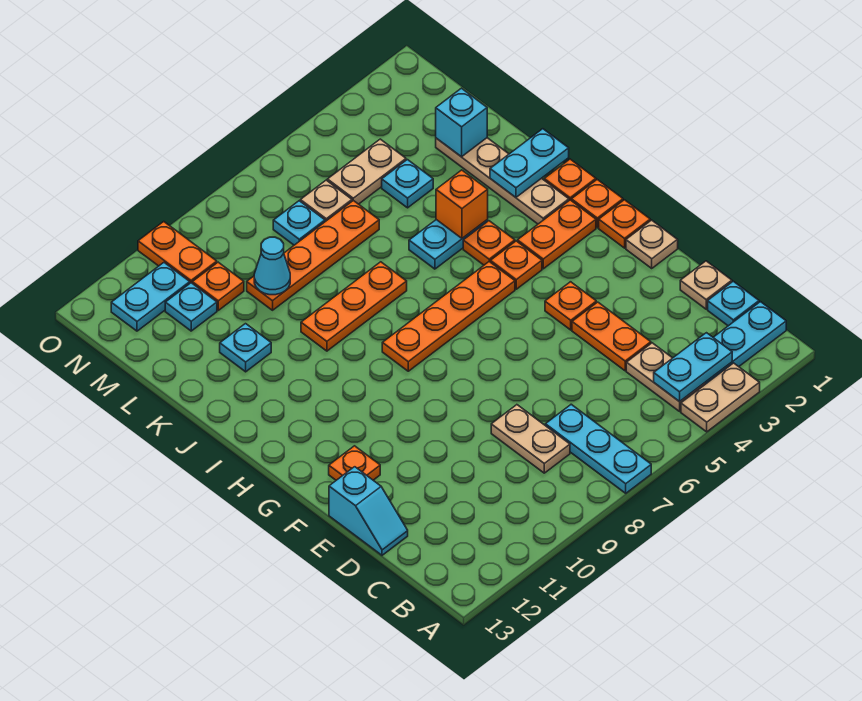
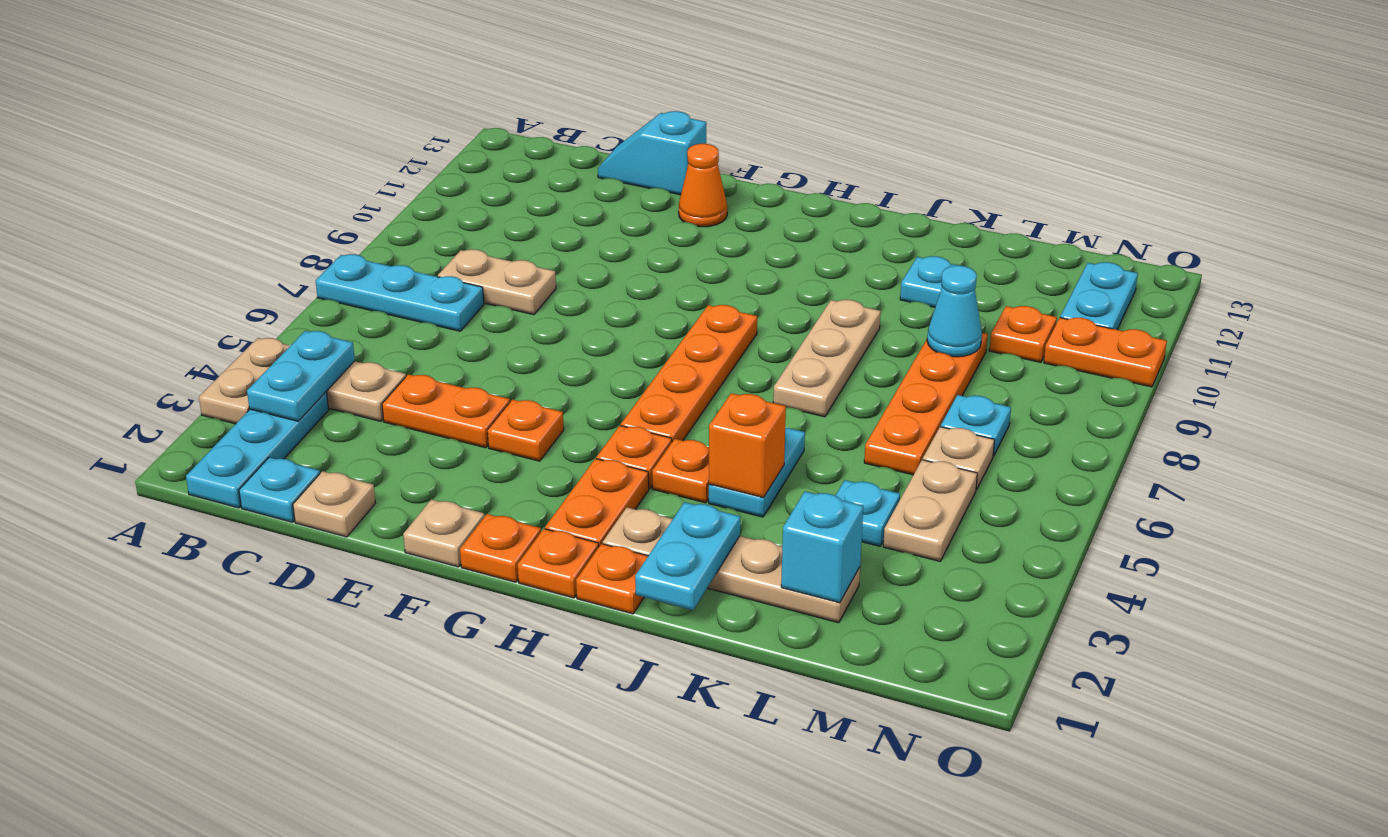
orange plate F12 level 1 -> orange cone F12 level 1
orange plate J7:J9 level 1 -> tan plate J7:J9 level 1
cyan plate M11 level 1 -> none

